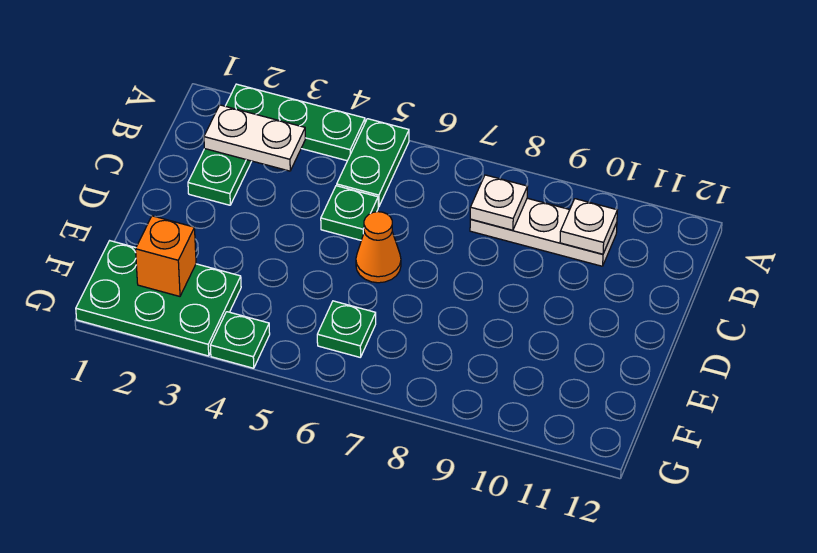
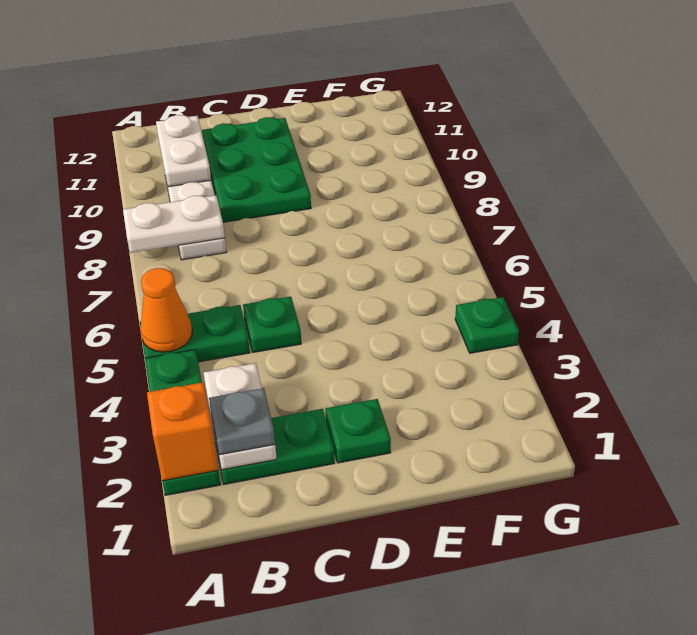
none -> grey plate B2 level 3
white plate B8 level 2 -> white plate A8:B8 level 2
white plate B10 level 2 -> white plate B10:B11 level 2
orange cone D6 level 1 -> orange cone A5 level 2
green plate F1:G3 level 1 -> green plate C9:D11 level 1
orange brick F2 level 2 -> orange brick A2 level 2
green plate F6 level 1 -> green plate D2 level 1

